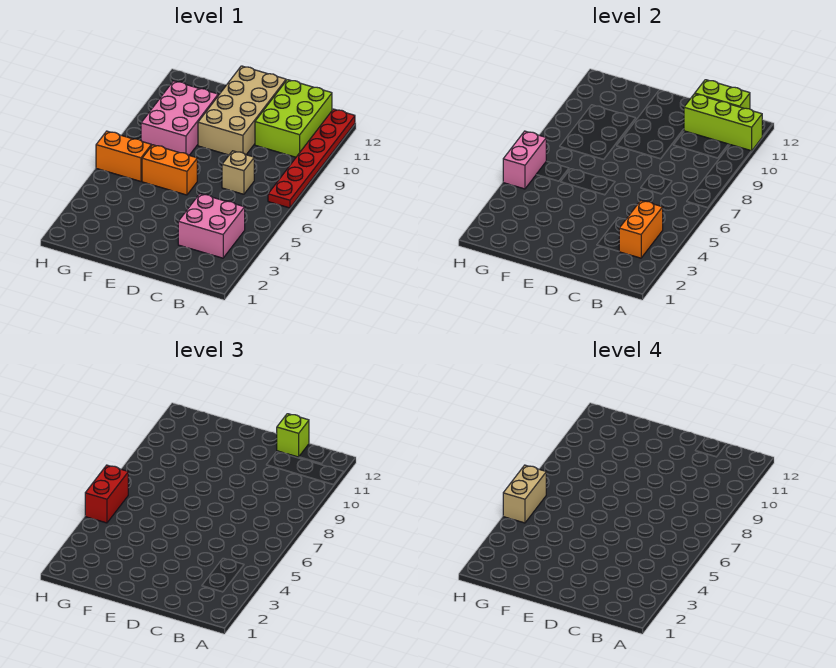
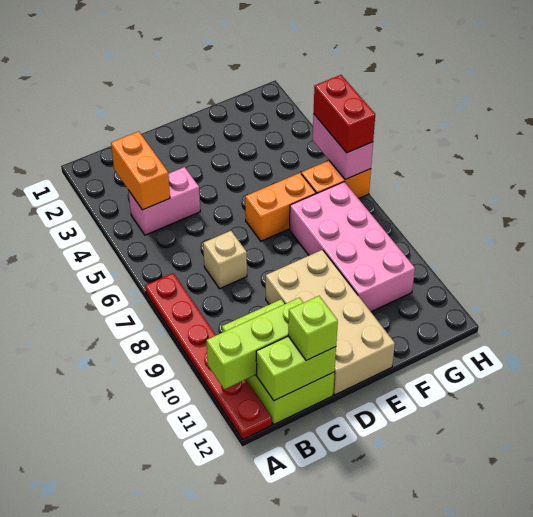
pink brick B3:C4 level 1 -> pink brick B4:C4 level 1
pink brick F8:G10 level 1 -> pink brick F7:G10 level 1
tan brick H5:H6 level 4 -> none

